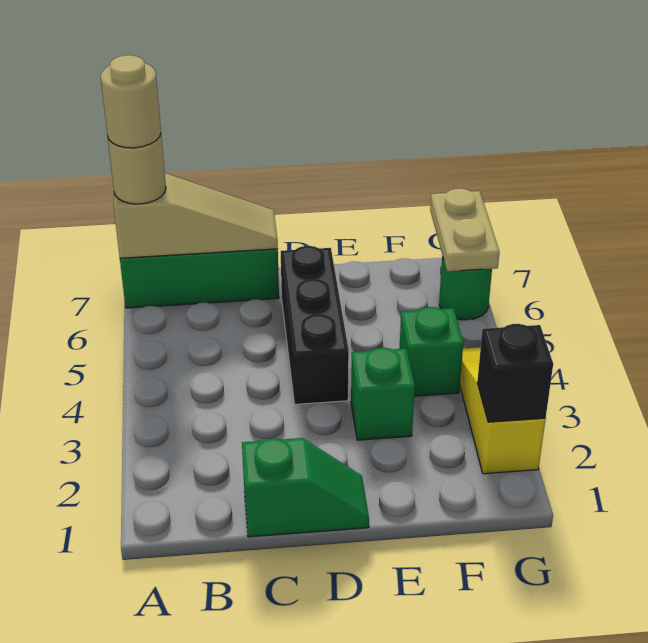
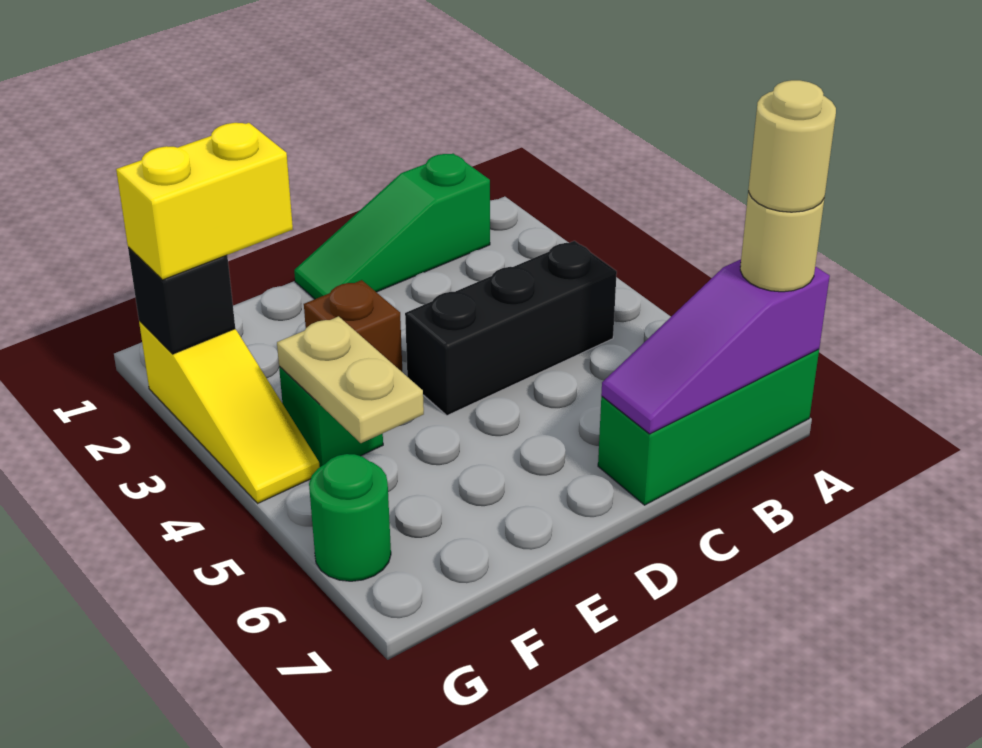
tan slope A7:C7 level 2 top A -> purple slope A7:C7 level 2 top A
green slope C1:D1 level 1 top C -> green slope B1:D1 level 1 top B
black brick D4:D6 level 1 -> black brick B4:D4 level 1
green brick E3 level 1 -> brown brick E3 level 1
none -> yellow brick F2:G2 level 3
tan plate G6:G7 level 2 -> tan plate F4:F5 level 2

